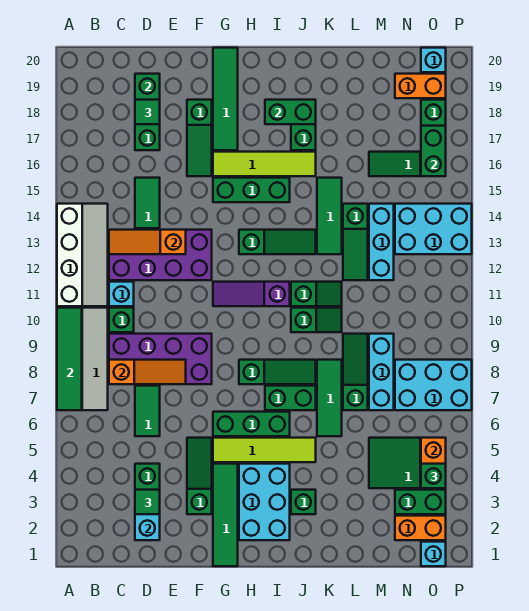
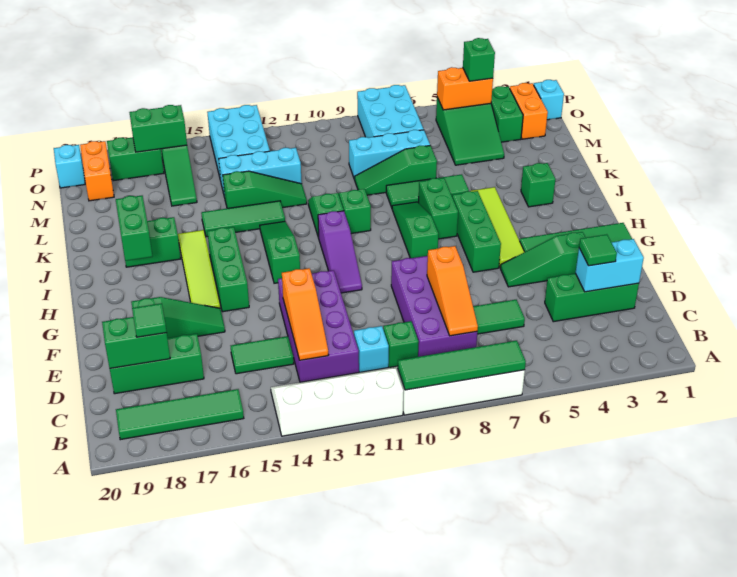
orange slope C8:E8 level 2 top C -> orange slope C8:E8 level 2 top E
green tile G17:G20 level 1 -> green tile B16:B19 level 1
cyan brick H2:I4 level 1 -> none

